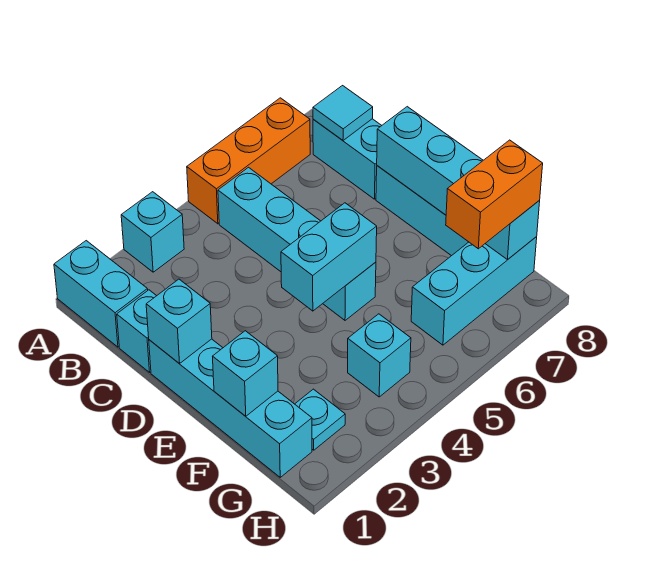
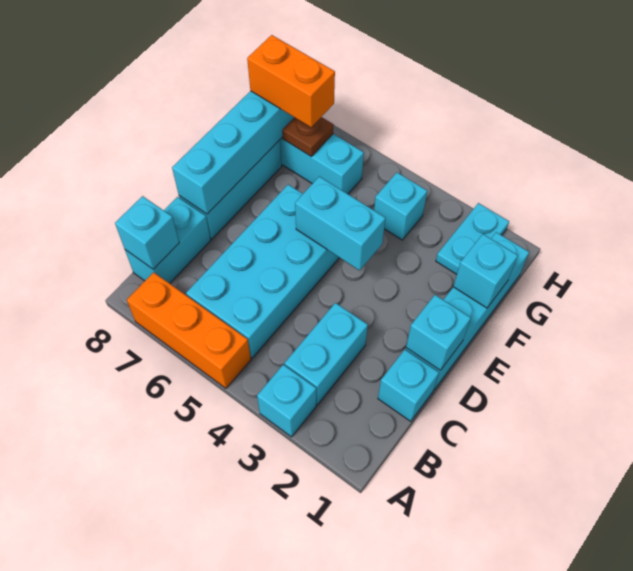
cyan brick A1:B1 level 1 -> cyan brick B3:C3 level 1
cyan brick B5:E5 level 1 -> cyan brick B5:E6 level 1
cyan tile B8 level 2 -> cyan brick B8 level 2
cyan plate G2 level 1 -> cyan plate G2:H2 level 1
none -> brown plate G7 level 2

